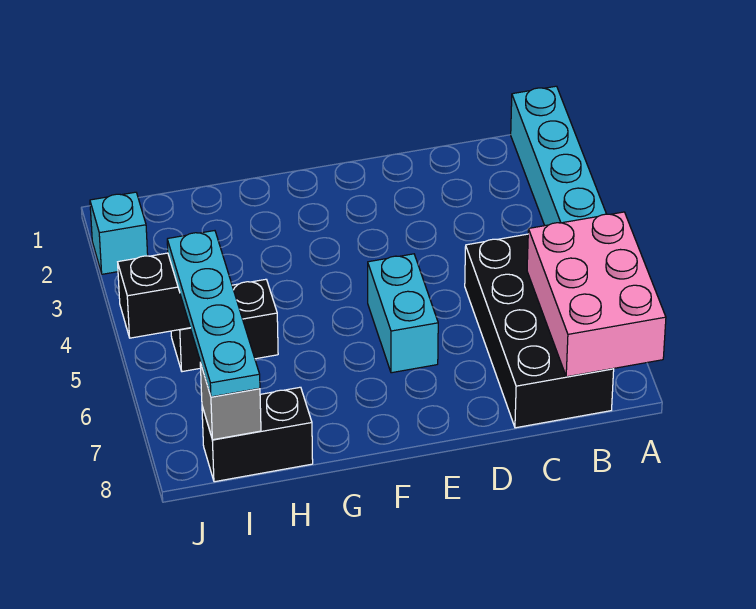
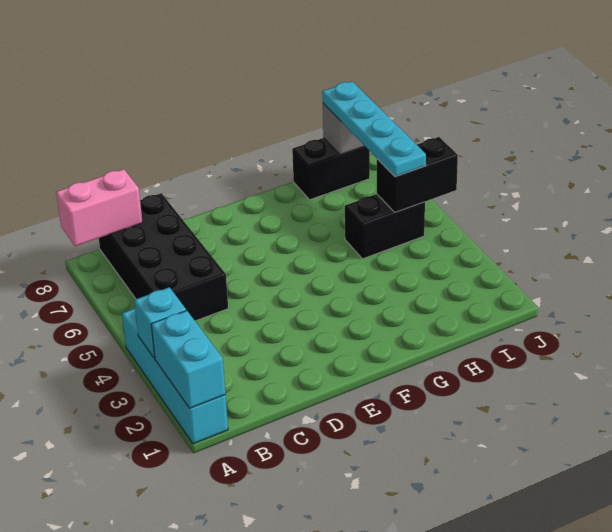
pink brick A6:B8 level 2 -> pink brick A8:B8 level 2
cyan brick E5:E6 level 1 -> cyan brick A1:A2 level 2
cyan brick J2 level 1 -> cyan brick A3 level 2

